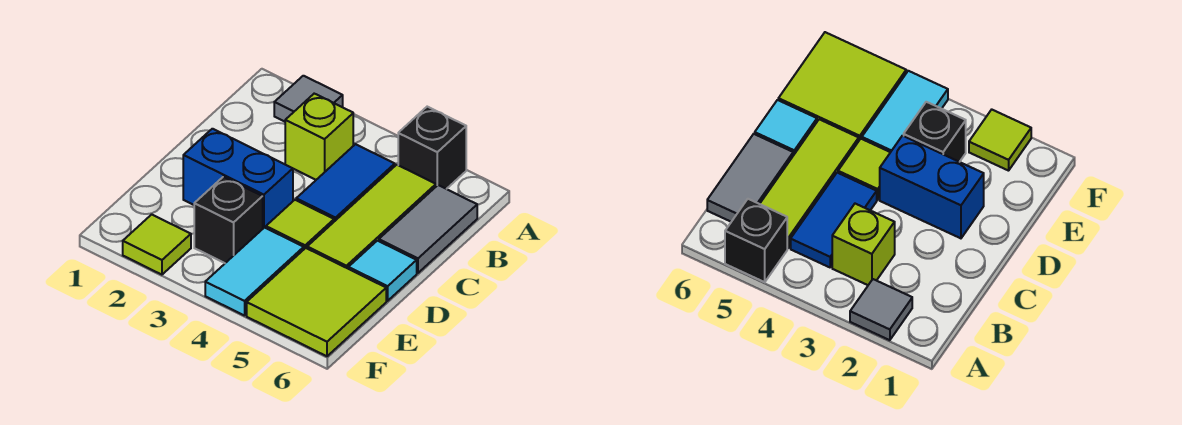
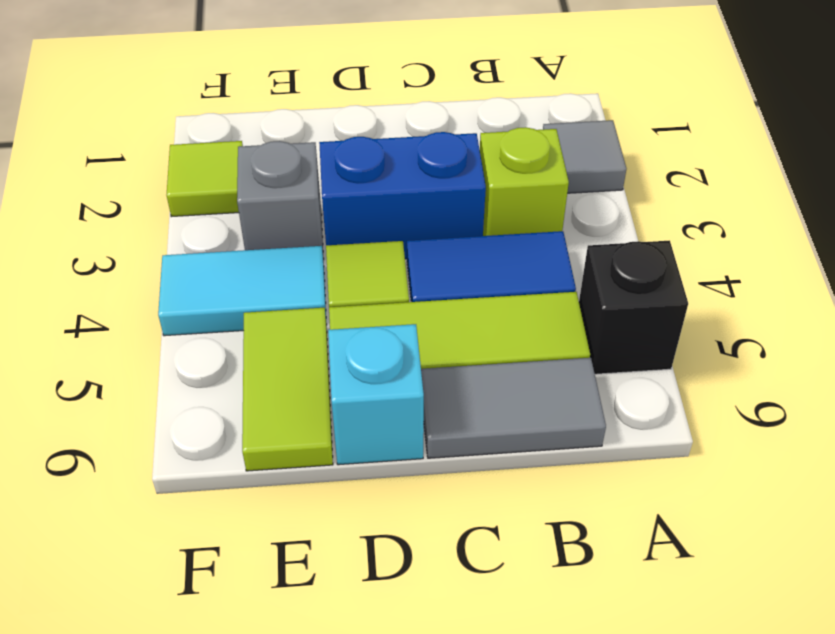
blue brick D2:D3 level 1 -> blue brick C3:D3 level 1
cyan tile D6 level 1 -> cyan brick D6 level 1
black brick E3 level 1 -> grey brick E3 level 1
lime tile E5:F6 level 1 -> lime tile E5:E6 level 1

